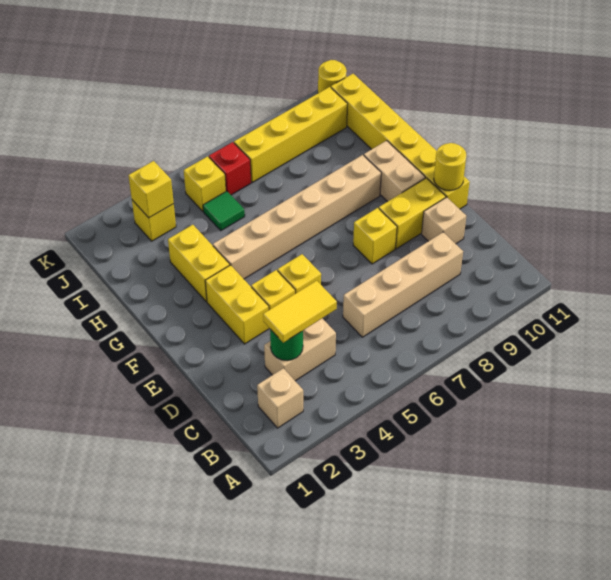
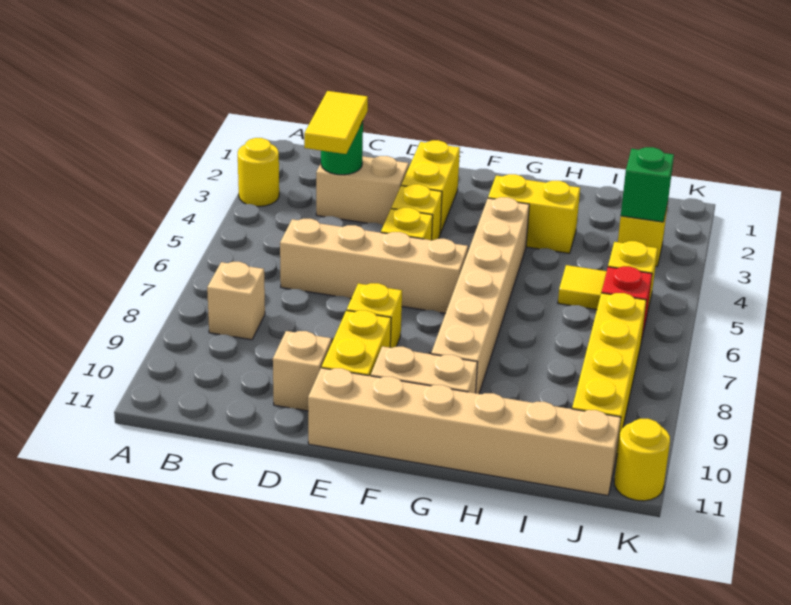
tan brick B2 level 1 -> tan brick B8 level 1
tan brick C3:C4 level 1 -> tan brick C3:D3 level 1
tan brick C6:C9 level 1 -> tan brick C6:F6 level 1
yellow brick E3:F3 level 1 -> yellow brick E2:E3 level 1
yellow brick E11:J11 level 1 -> tan brick E11:J11 level 1
yellow round brick E11 level 2 -> yellow round brick A3 level 1
green tile I5 level 1 -> yellow tile I5 level 1
yellow brick J3 level 2 -> green brick J3 level 2

